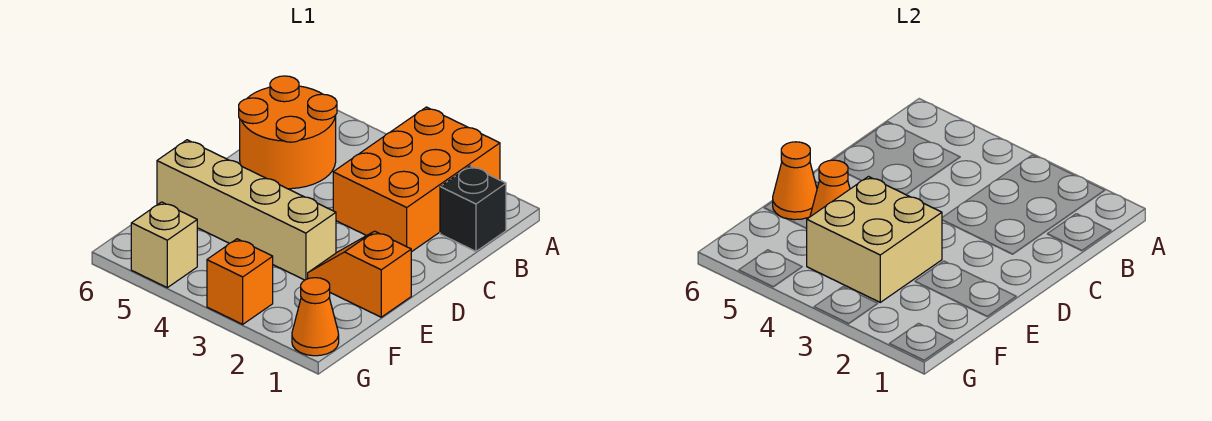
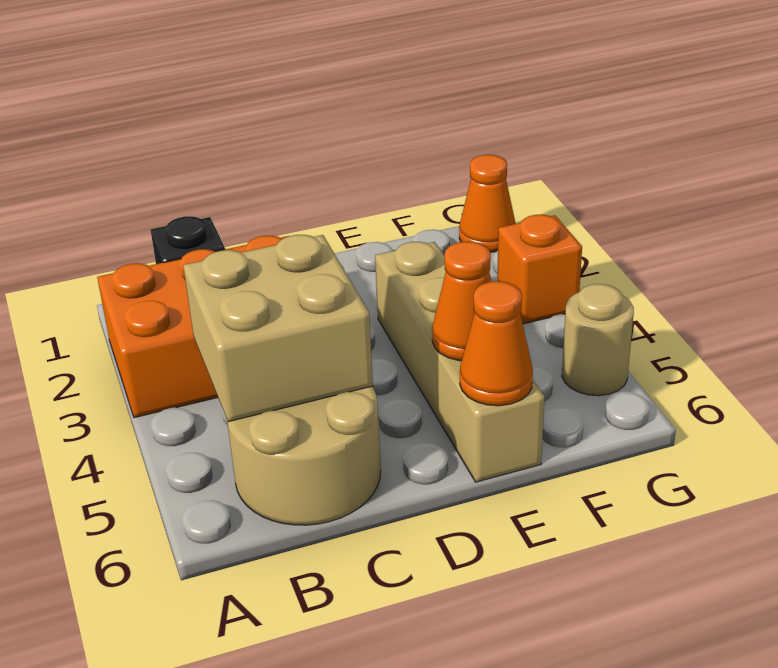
orange round brick B5:C6 level 1 -> tan round brick B5:C6 level 1
orange slope E1:E2 level 1 top 1 -> none
tan brick E3:F4 level 2 -> tan brick B4:C5 level 2
tan brick G5 level 1 -> tan round brick G5 level 1

